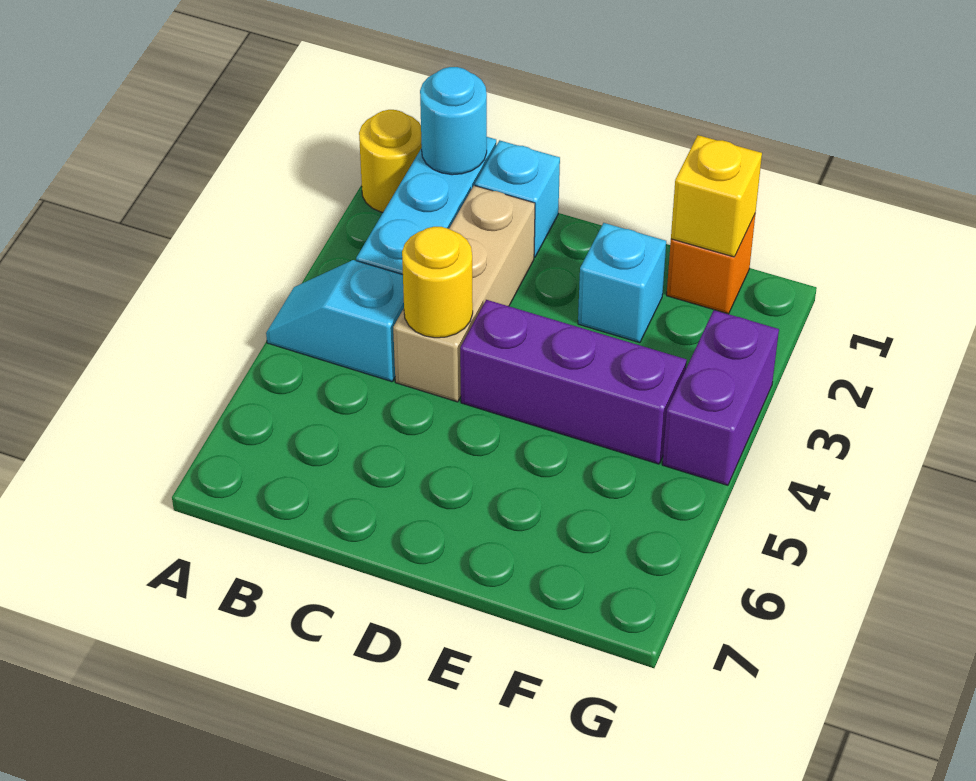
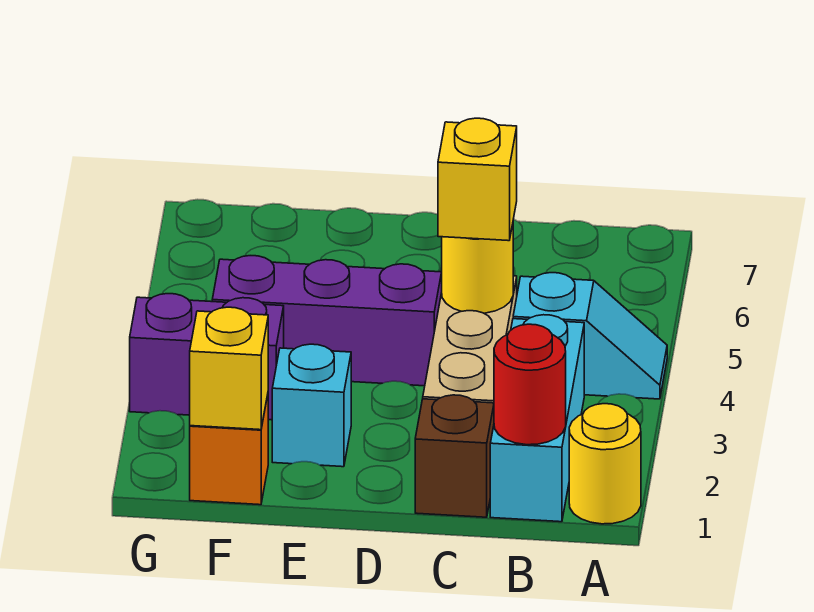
cyan round brick B1 level 2 -> red round brick B1 level 2
cyan brick C1 level 1 -> brown brick C1 level 1
none -> yellow brick C4 level 3
purple brick G3:G4 level 1 -> purple brick F3:G3 level 1

